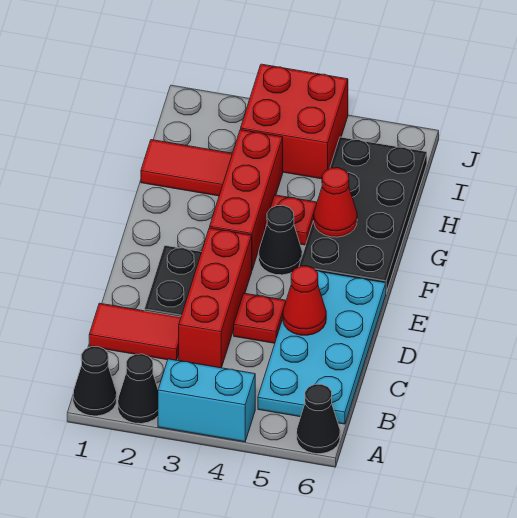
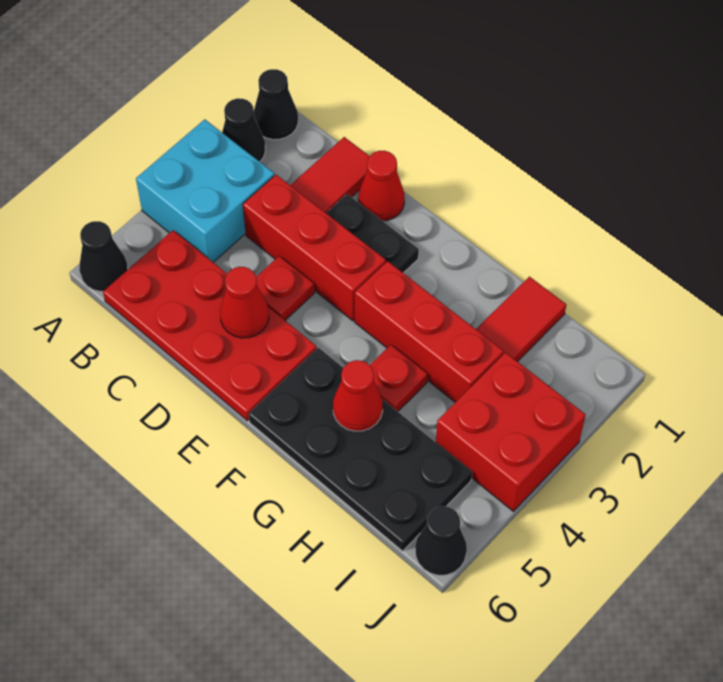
cyan brick A3:A4 level 1 -> cyan brick A3:B4 level 1
cyan plate B5:E6 level 1 -> red plate B5:E6 level 1
none -> red cone D1 level 1
black cone F4 level 1 -> black cone J6 level 1

